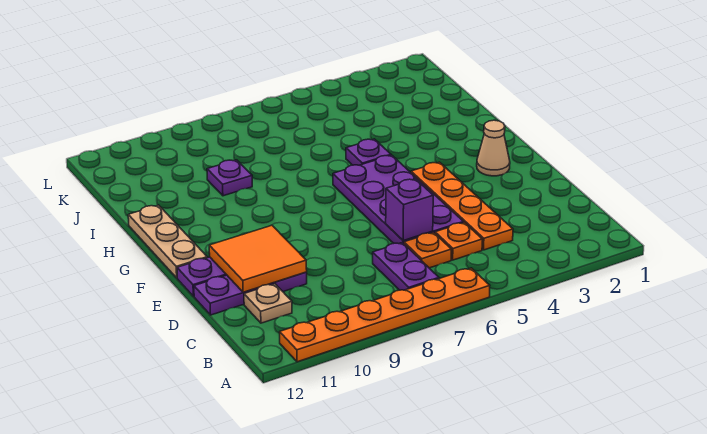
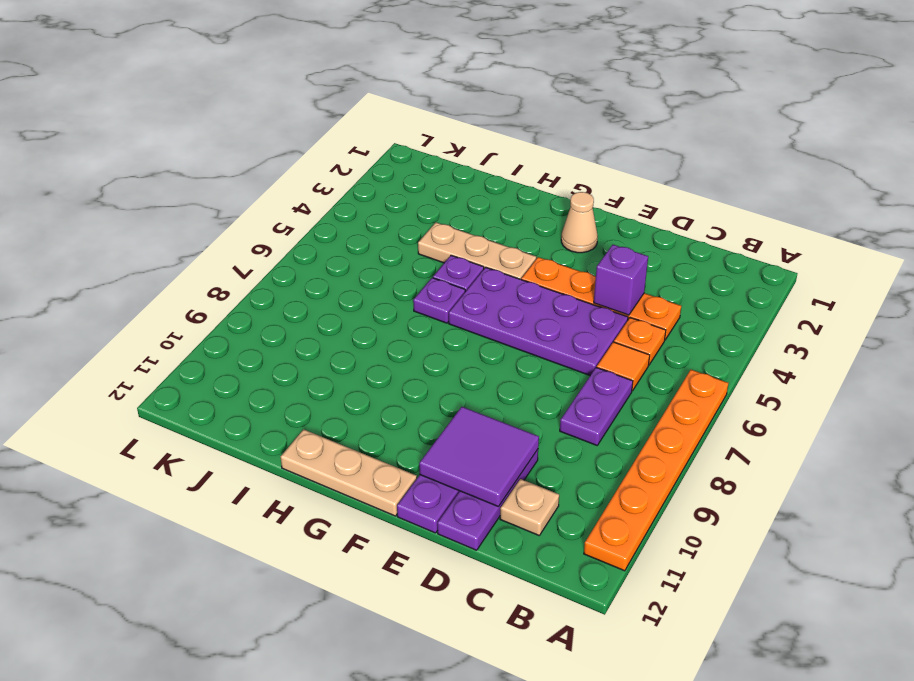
purple plate B7:C7 level 1 -> purple plate C7:C8 level 1
orange plate C6 level 1 -> orange tile C6 level 1
purple brick D6 level 2 -> purple brick D4 level 2
orange tile D10:E11 level 2 -> purple tile D10:E11 level 2
none -> tan plate G4:I4 level 1
purple plate I9 level 1 -> purple plate H6 level 1

